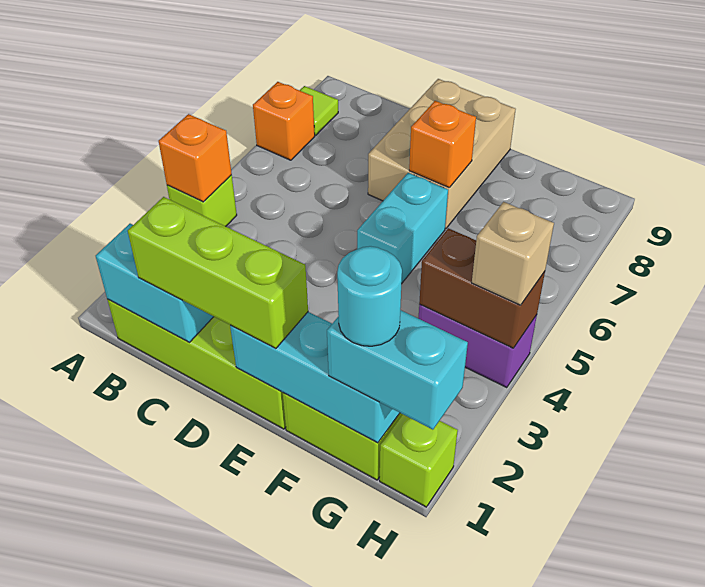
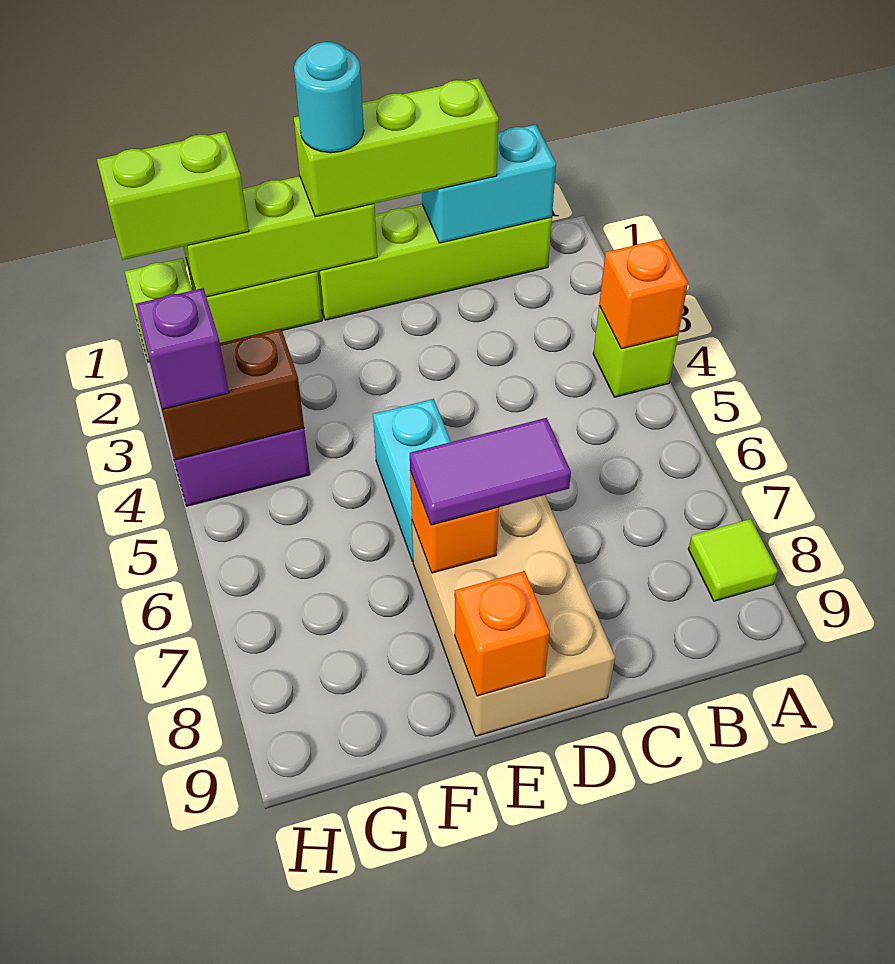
orange brick A7 level 1 -> orange brick E9 level 2
none -> purple tile D7:E7 level 3
cyan brick E1:G1 level 2 -> lime brick E1:G1 level 2
cyan brick G1:H1 level 3 -> lime brick G1:H1 level 3
cyan round brick G1 level 4 -> cyan round brick E1 level 4
tan brick H4 level 3 -> purple brick H4 level 3

